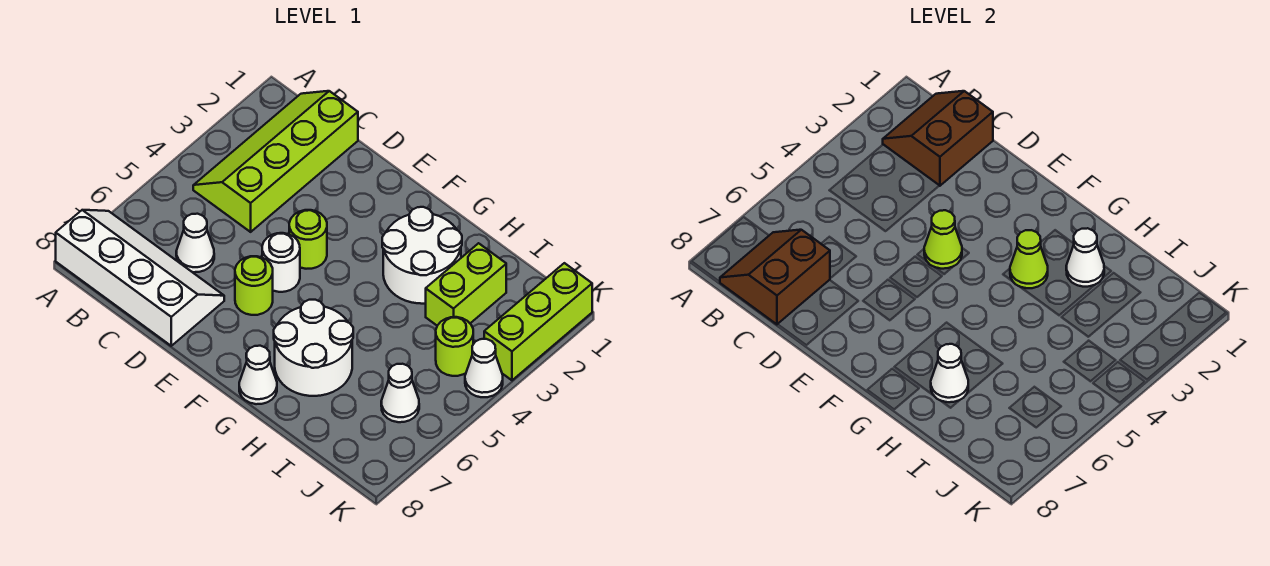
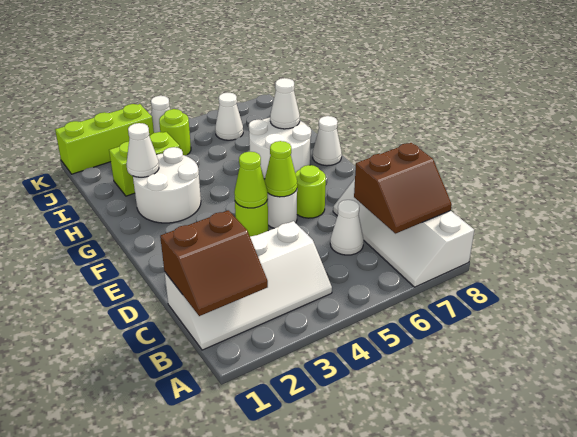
lime slope B1:C4 level 1 top C -> white slope B1:C4 level 1 top C
lime cone G3 level 2 -> lime cone E5 level 2

